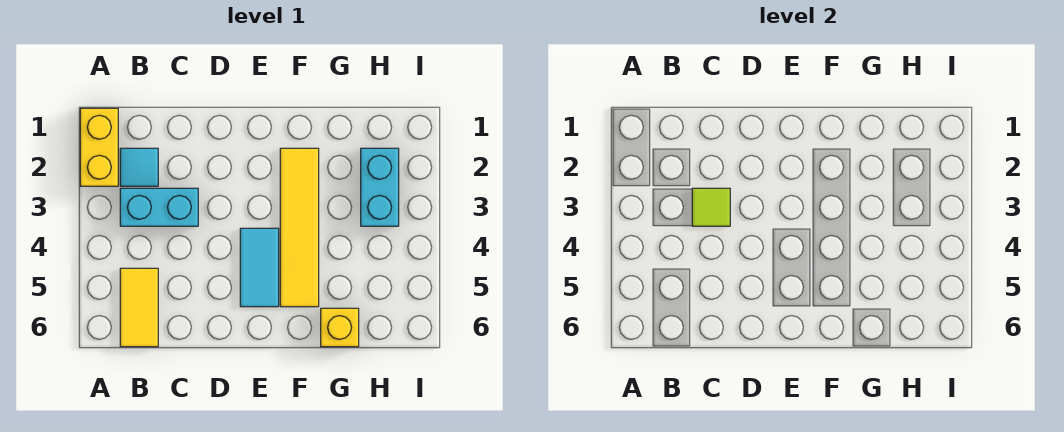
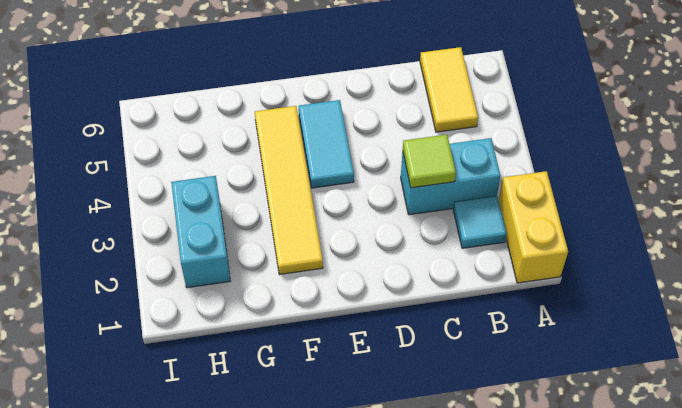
yellow brick G6 level 1 -> none

